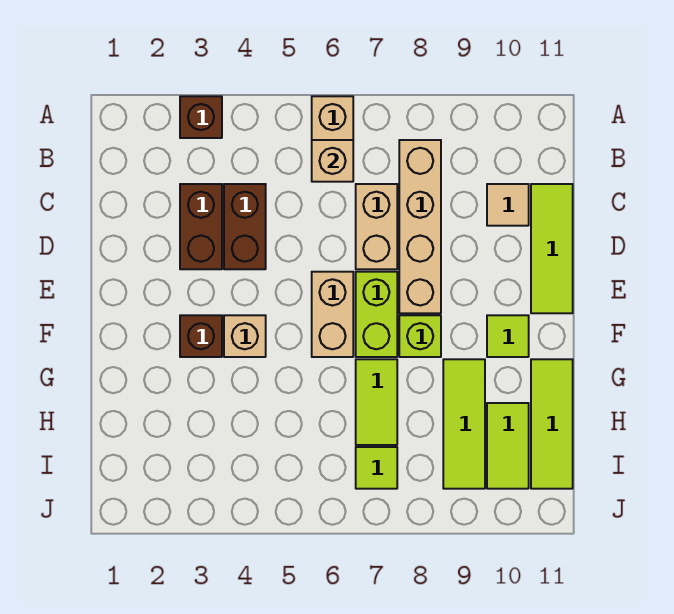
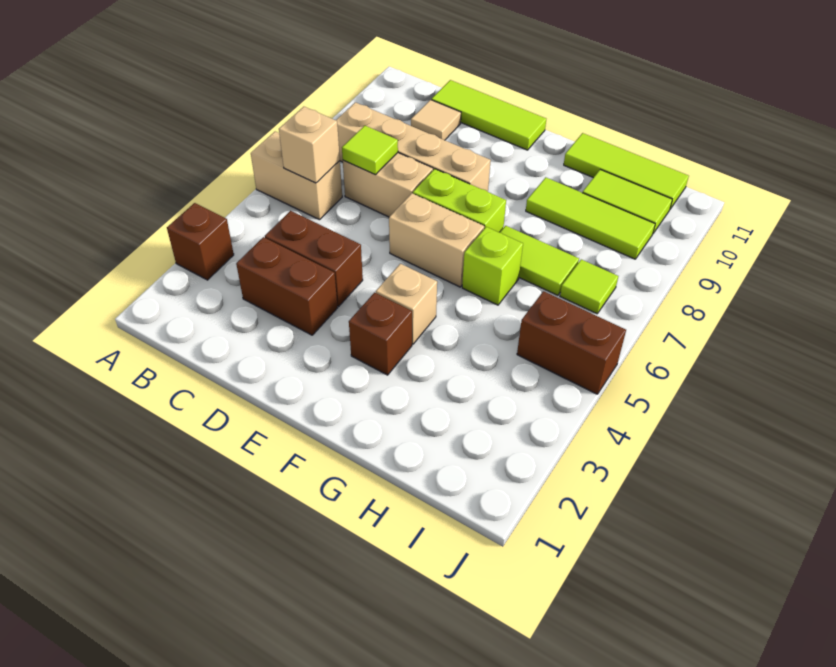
lime brick F8 level 1 -> lime brick G6 level 1
lime tile F10 level 1 -> lime tile C7 level 2
none -> brown brick I5:J5 level 1

